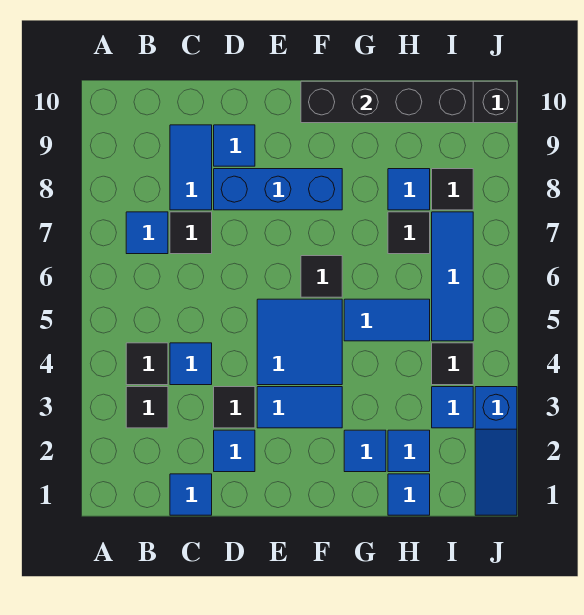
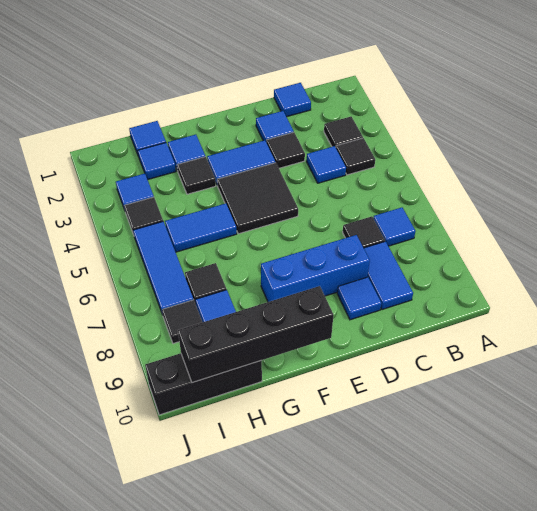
blue tile E4:F5 level 1 -> black tile E4:F5 level 1
black tile F6 level 1 -> black tile G3 level 1
blue slope J1:J3 level 1 top 3 -> none

